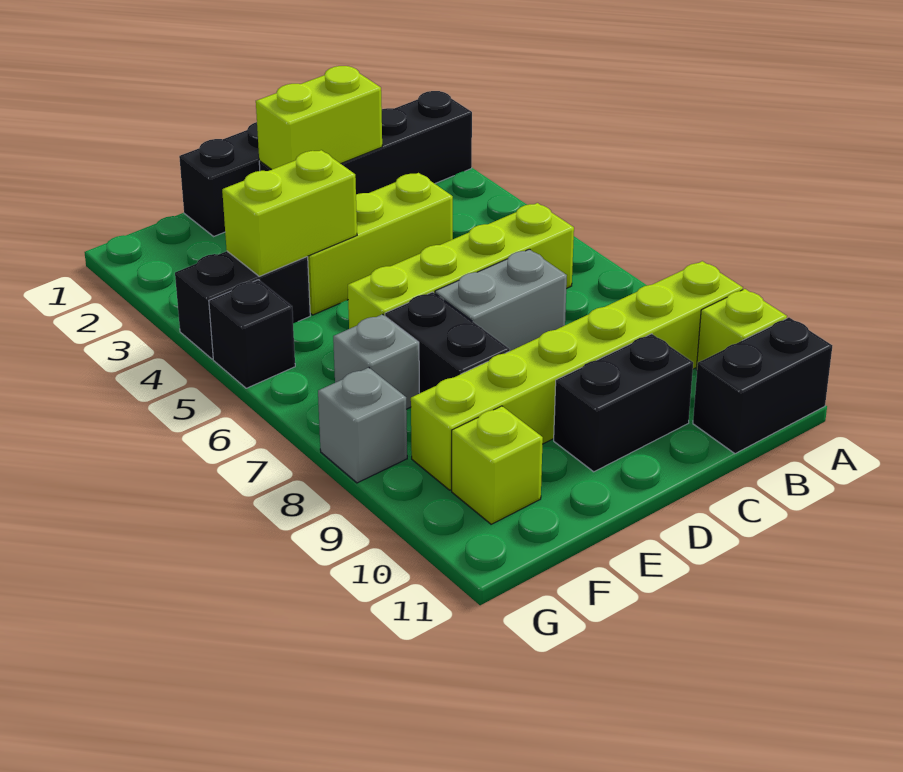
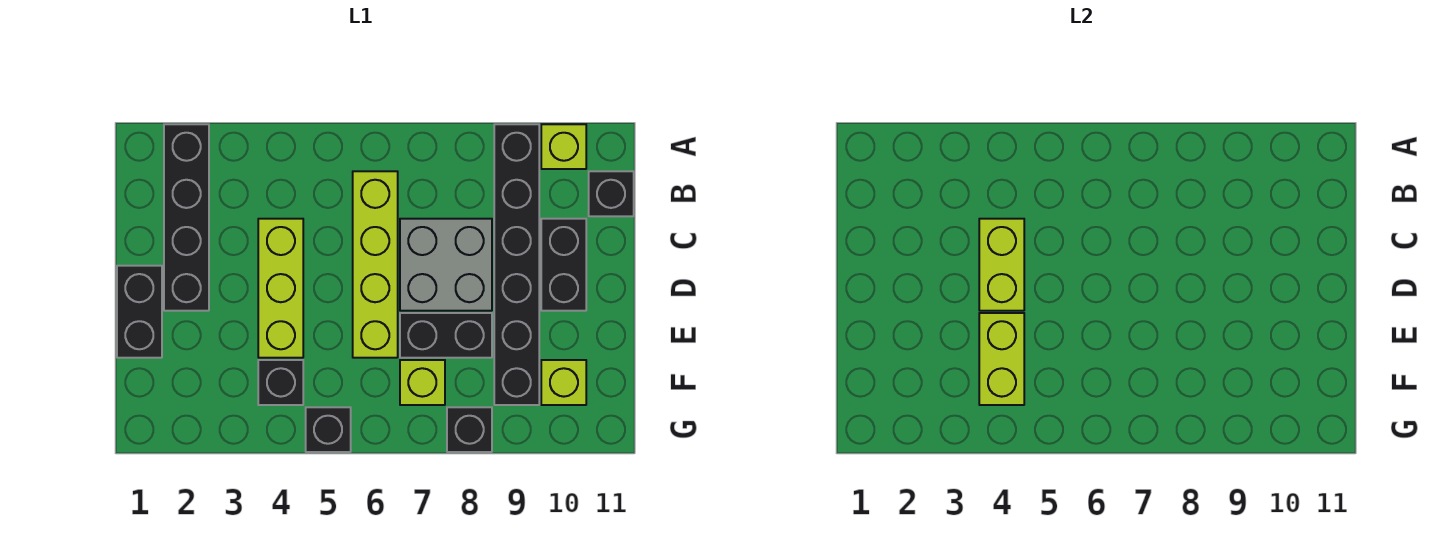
lime brick A9:F9 level 1 -> black brick A9:F9 level 1
black brick A11:B11 level 1 -> black brick B11 level 1
lime brick C2:D2 level 2 -> lime brick C4:D4 level 2
grey brick C7:D7 level 1 -> grey brick C7:D8 level 1
black brick F4:G4 level 1 -> black brick F4 level 1
grey brick F7 level 1 -> lime brick F7 level 1
grey brick G8 level 1 -> black brick G8 level 1

